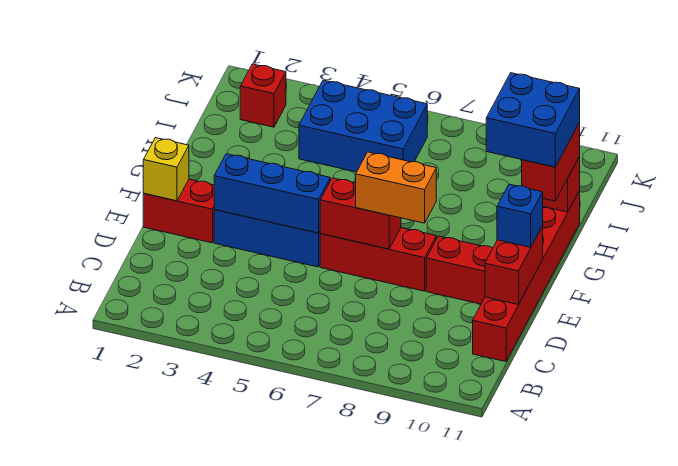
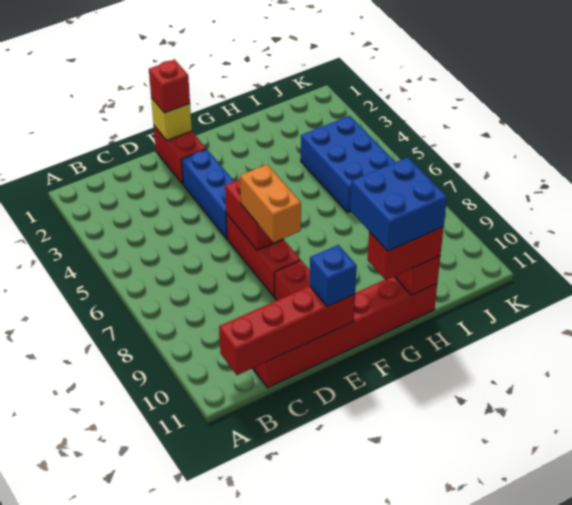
red brick D11:E11 level 2 -> red brick B11:E11 level 2
blue brick E3:E5 level 2 -> none
red brick J2 level 1 -> red brick E1 level 3

